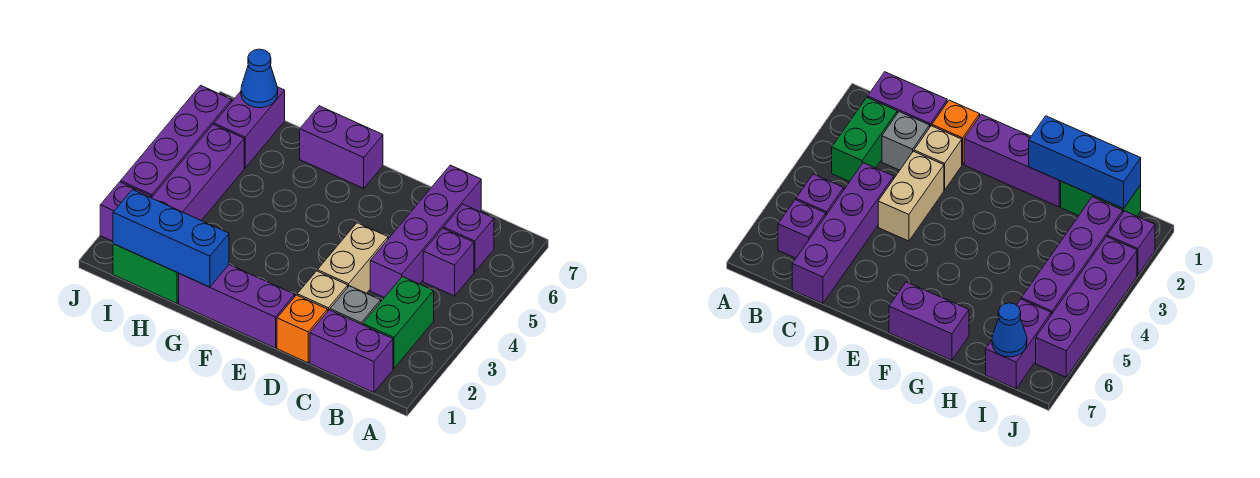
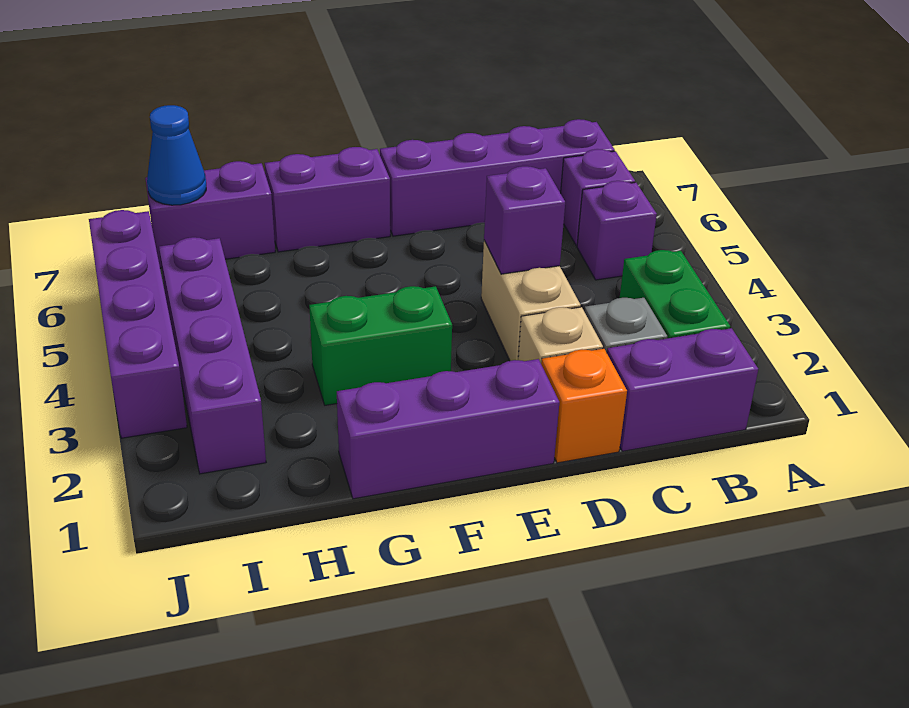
purple brick C4:C7 level 1 -> purple brick B7:E7 level 1
blue brick G1:I1 level 2 -> none
green brick H1:I1 level 1 -> green brick F3:G3 level 1
purple brick I6:I7 level 1 -> purple brick H7:I7 level 1
purple brick J2 level 1 -> purple brick D4 level 2

